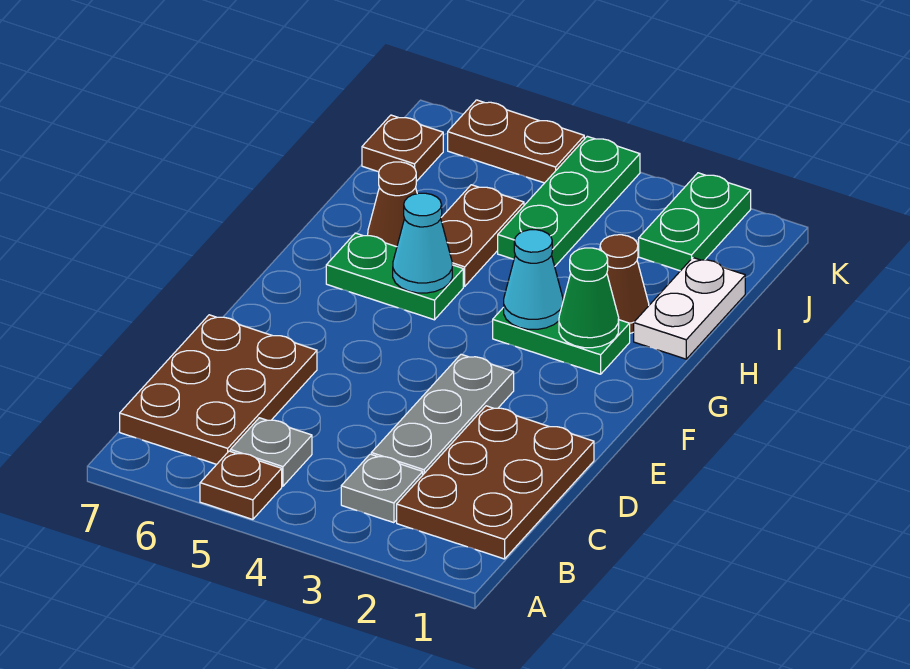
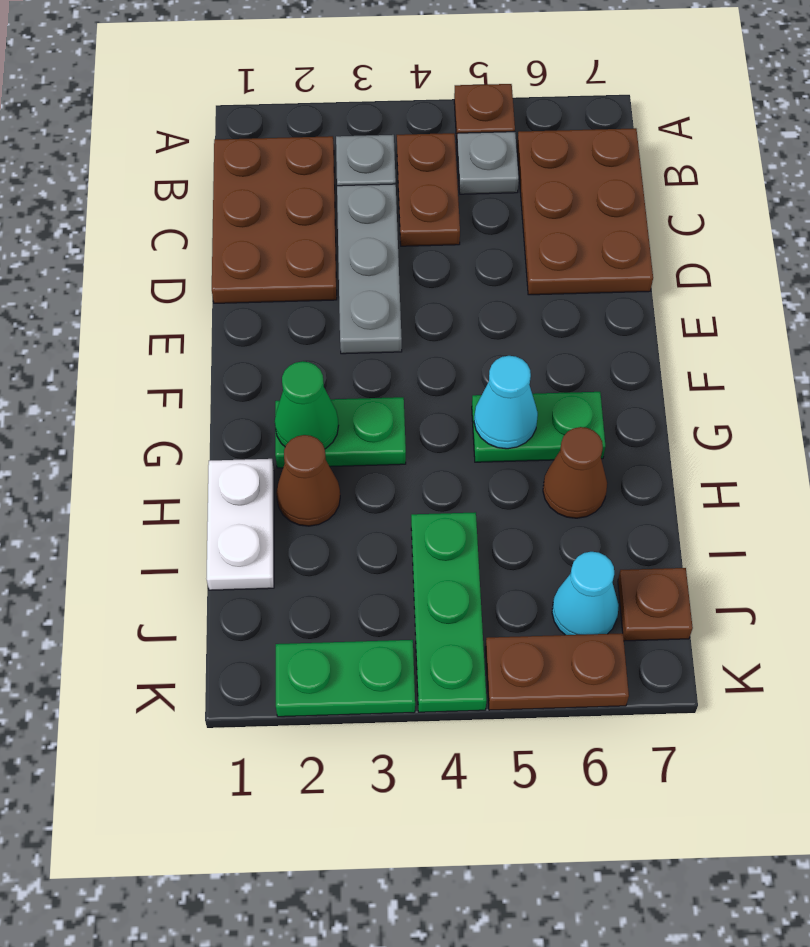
cyan cone G3 level 2 -> cyan cone J6 level 1
brown plate H5:I5 level 1 -> brown plate B4:C4 level 1
green plate J2:K2 level 1 -> green plate K2:K3 level 1

